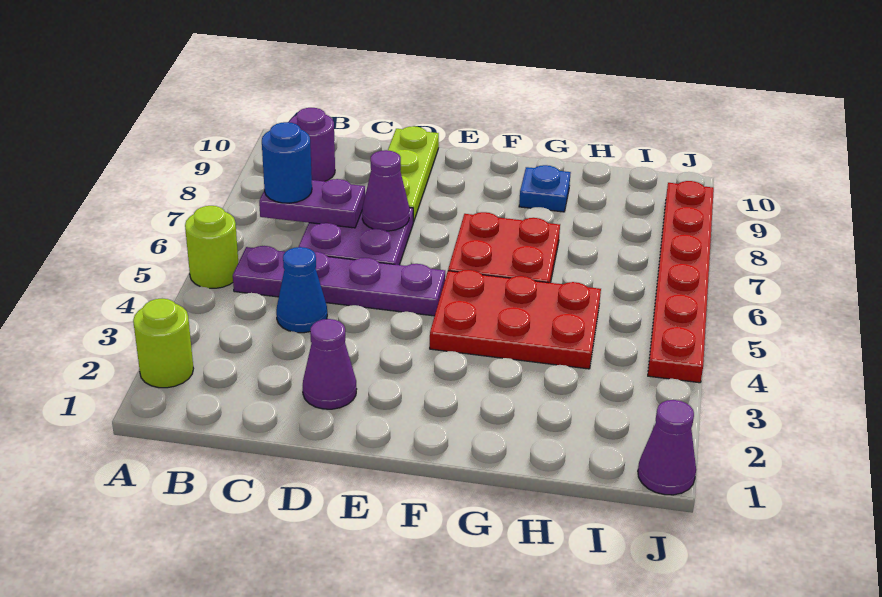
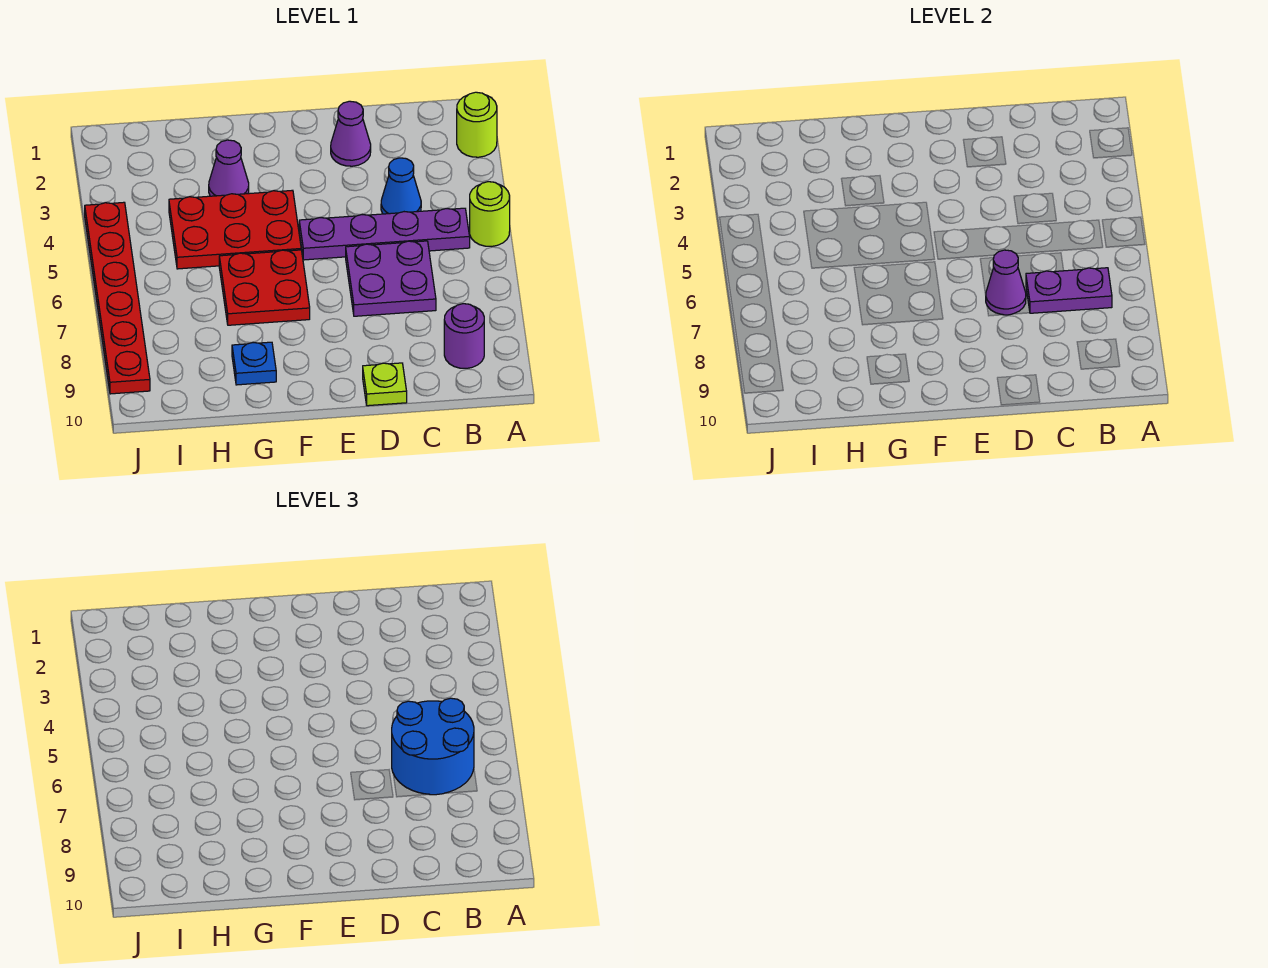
blue round brick B7 level 3 -> blue round brick B6:C7 level 3
lime plate D8:D10 level 1 -> lime plate D10 level 1
purple cone J1 level 1 -> purple cone G3 level 1

